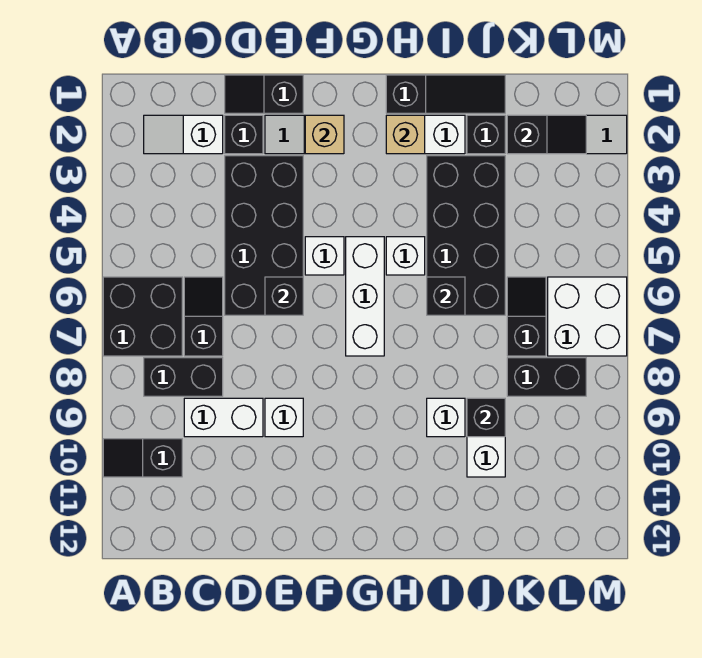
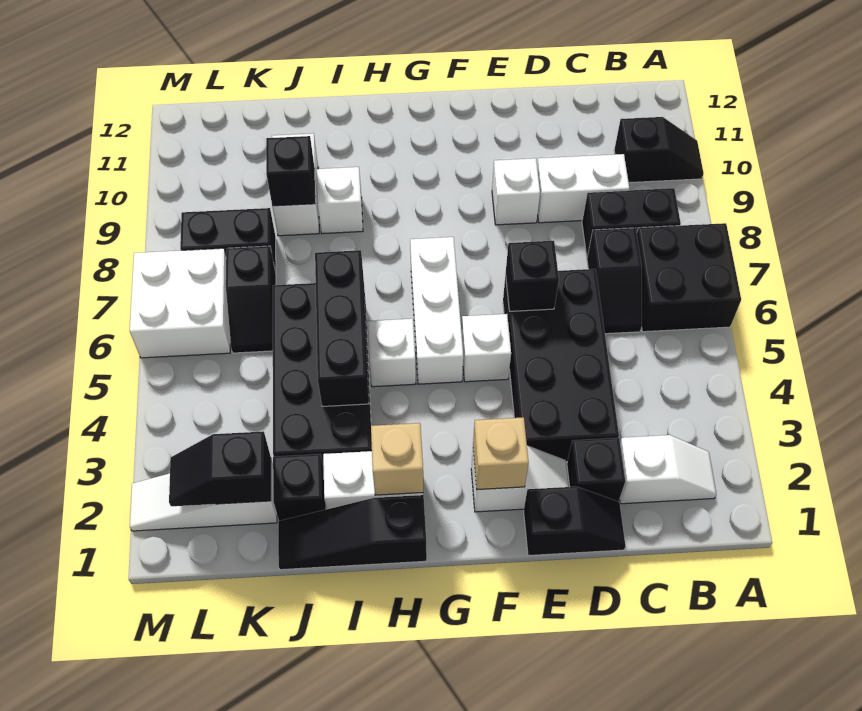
black brick I6 level 2 -> black brick I4:I6 level 2

